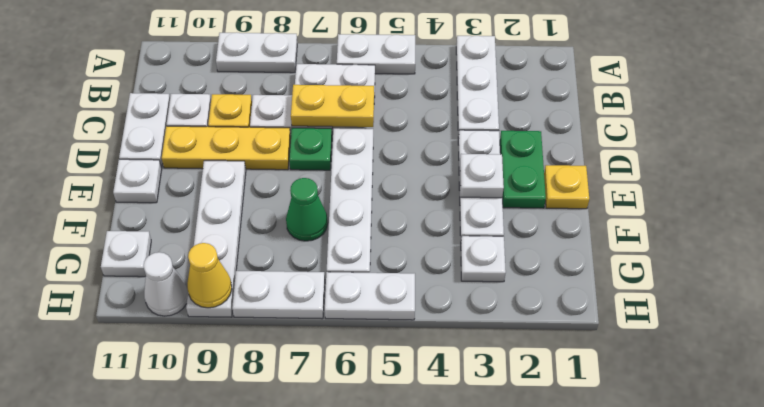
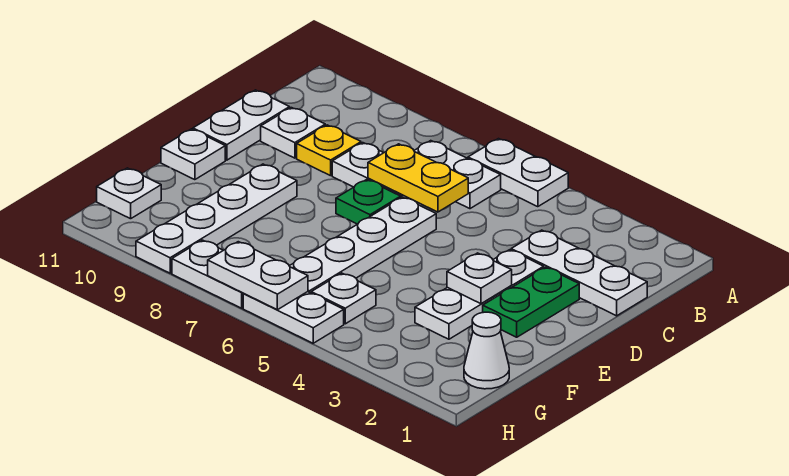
white plate A3:C3 level 1 -> white plate C1:C3 level 1
white plate A8:A9 level 1 -> white plate H6:H7 level 2
yellow plate D8:D10 level 1 -> none
yellow plate E1 level 1 -> none
green cone F7 level 1 -> none
white plate G3 level 1 -> white plate G5 level 1
yellow cone H9 level 2 -> none
white cone H10 level 1 -> white cone G1 level 1

